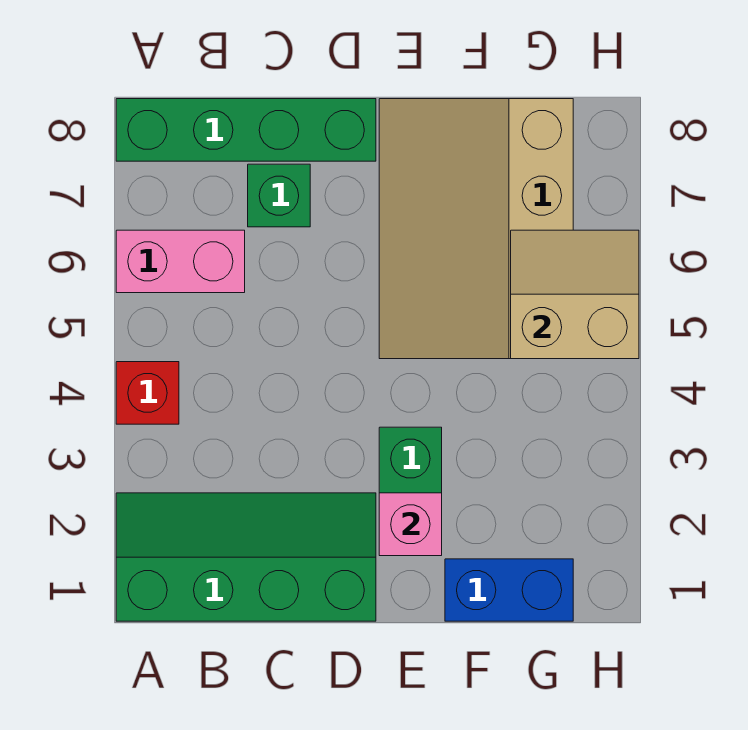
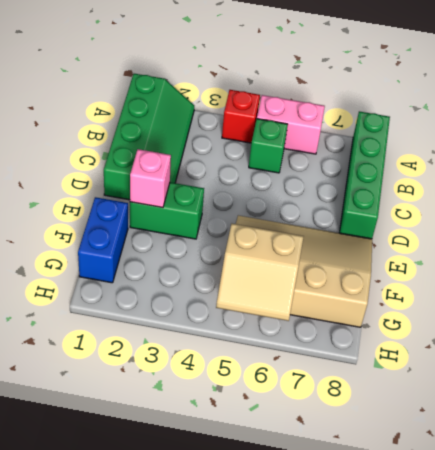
pink brick A6:B6 level 1 -> pink brick A5:A6 level 1
green brick C7 level 1 -> green brick B5 level 1
tan slope G5:H6 level 2 top 5 -> tan slope G5:H6 level 2 top G

